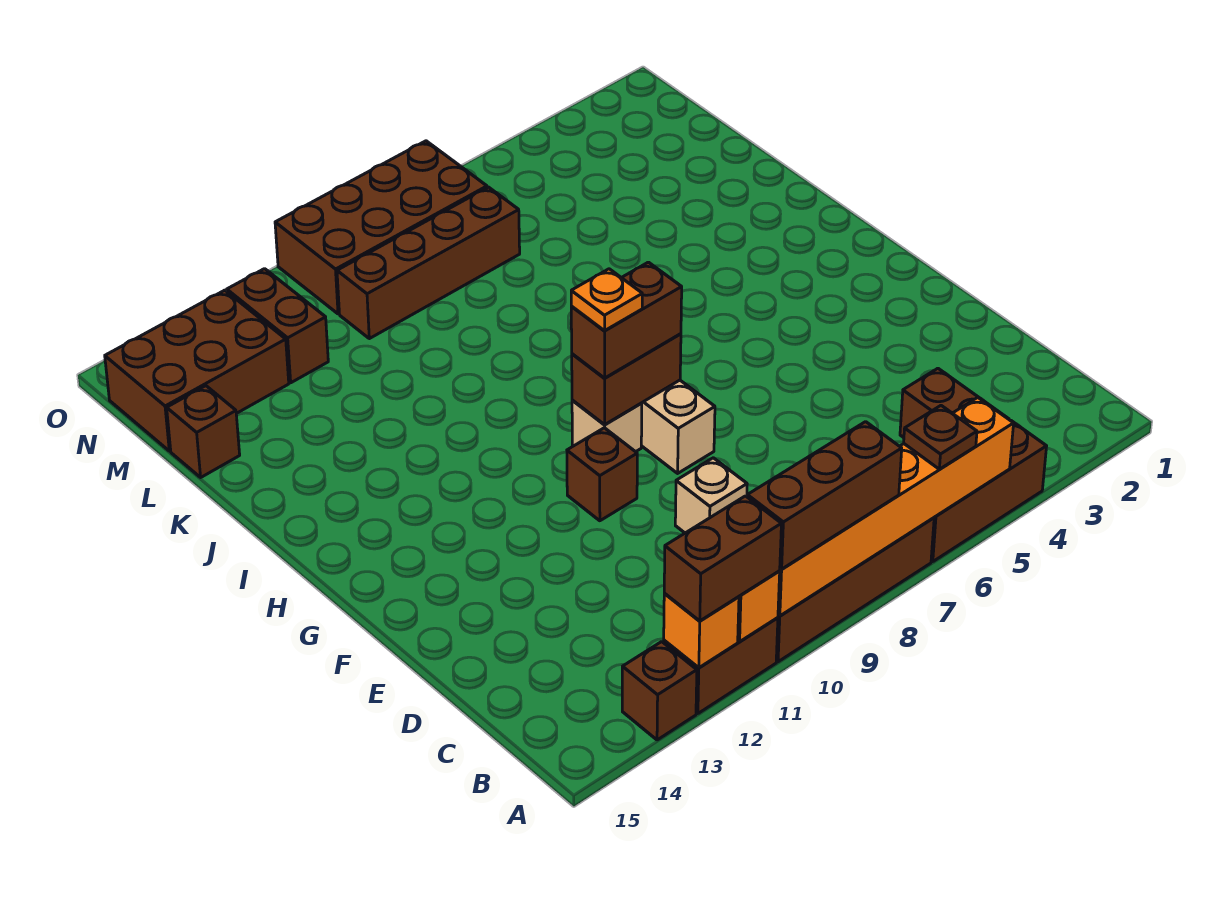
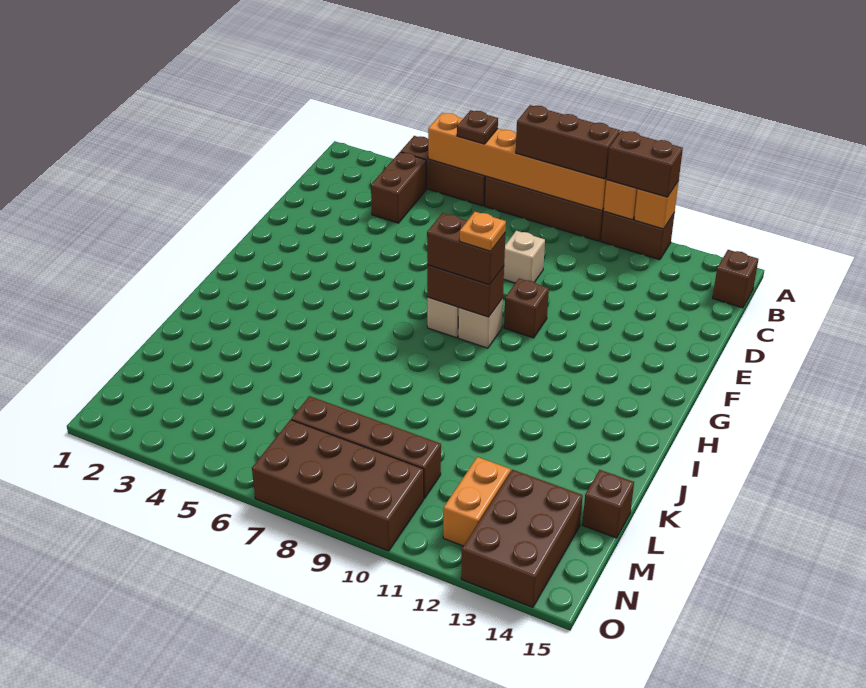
brown brick A13 level 1 -> brown brick B15 level 1
brown brick M12:N12 level 1 -> orange brick M12:N12 level 1
brown brick M13:N15 level 1 -> brown brick M13:O14 level 1

